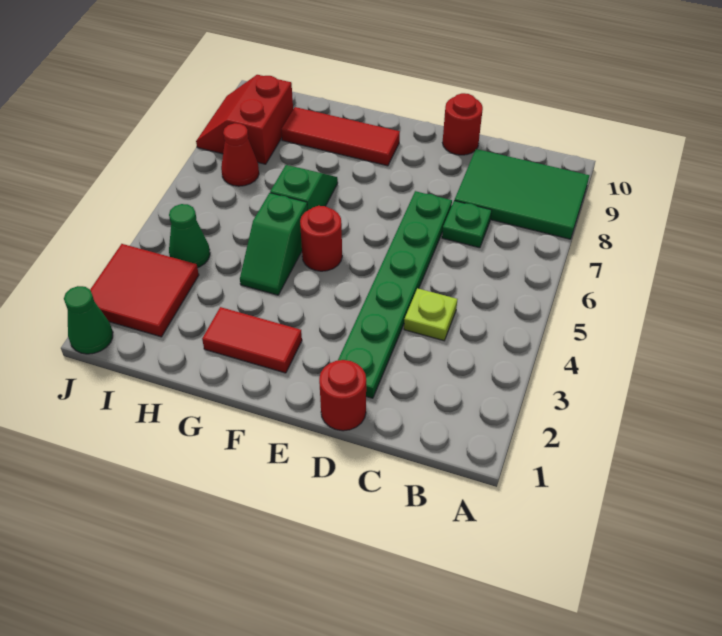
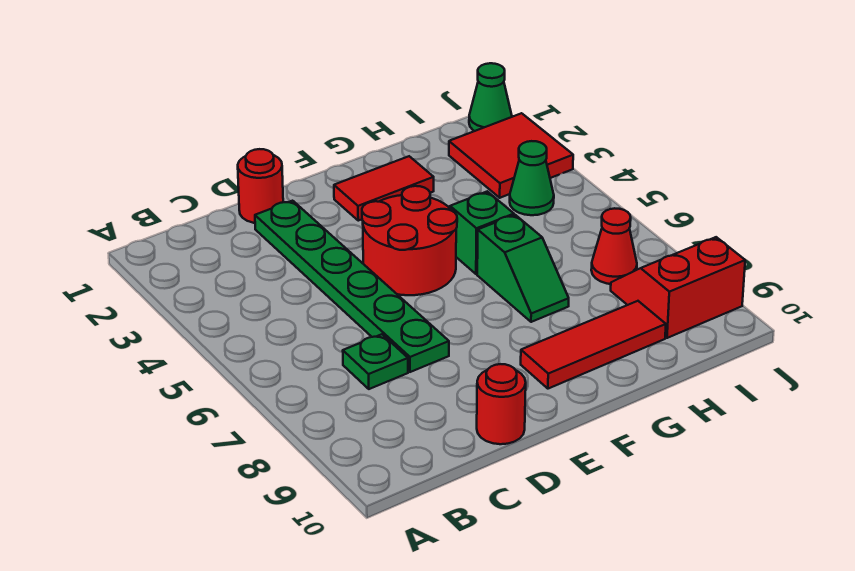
green tile A8:C9 level 1 -> none
lime plate C4 level 1 -> none
red round brick F5 level 1 -> red round brick E4:F5 level 1
red slope I8:J9 level 1 top I -> red slope I8:J9 level 1 top 9

